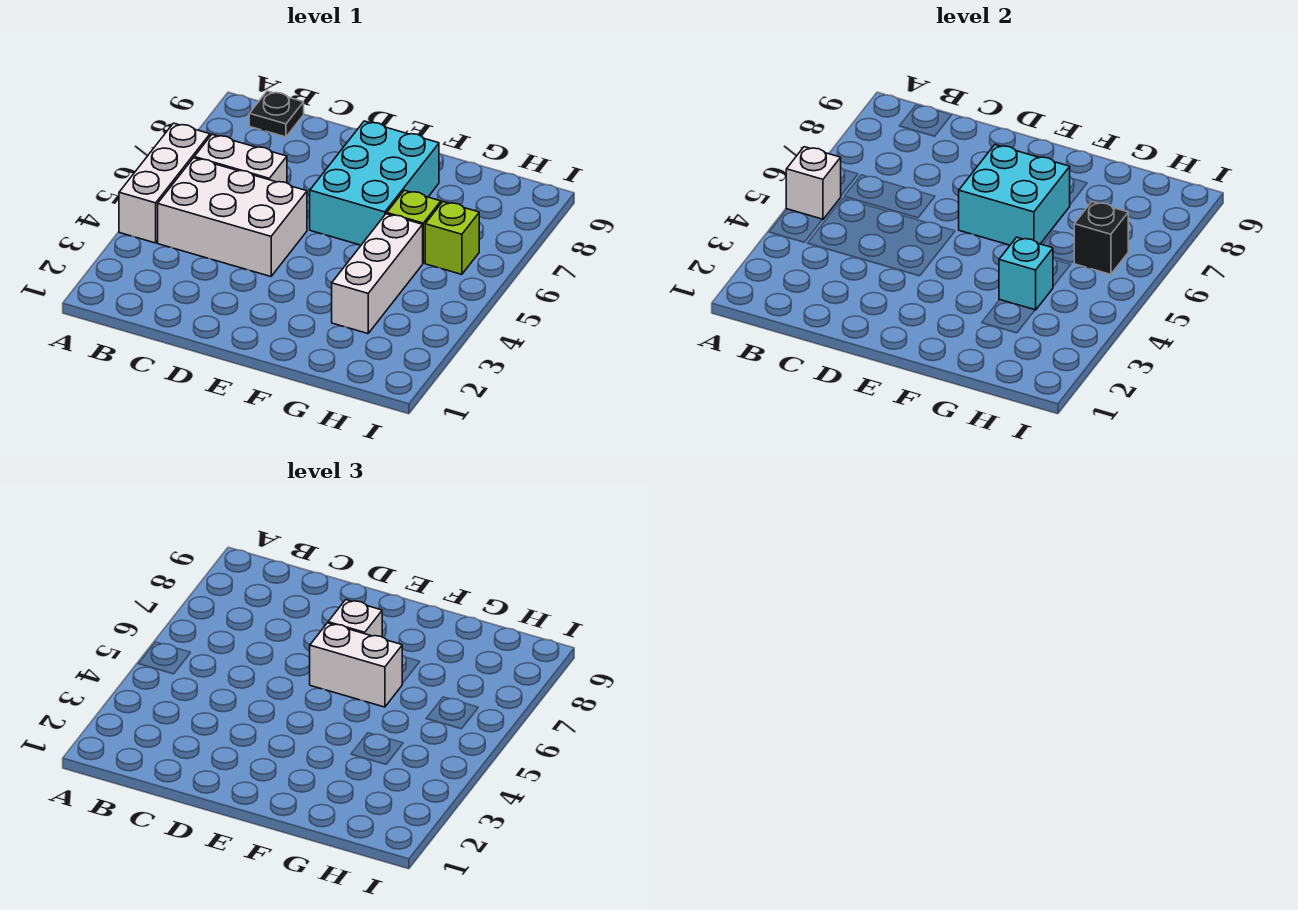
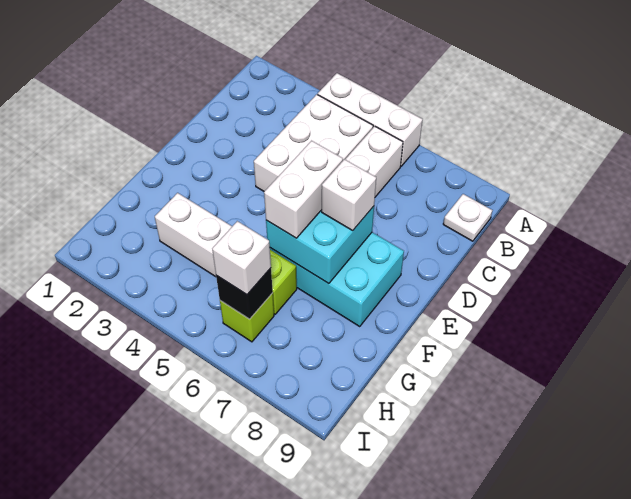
white brick A5 level 2 -> white brick H6 level 3
black plate B9 level 1 -> white plate B9 level 1
cyan brick G4 level 2 -> none

